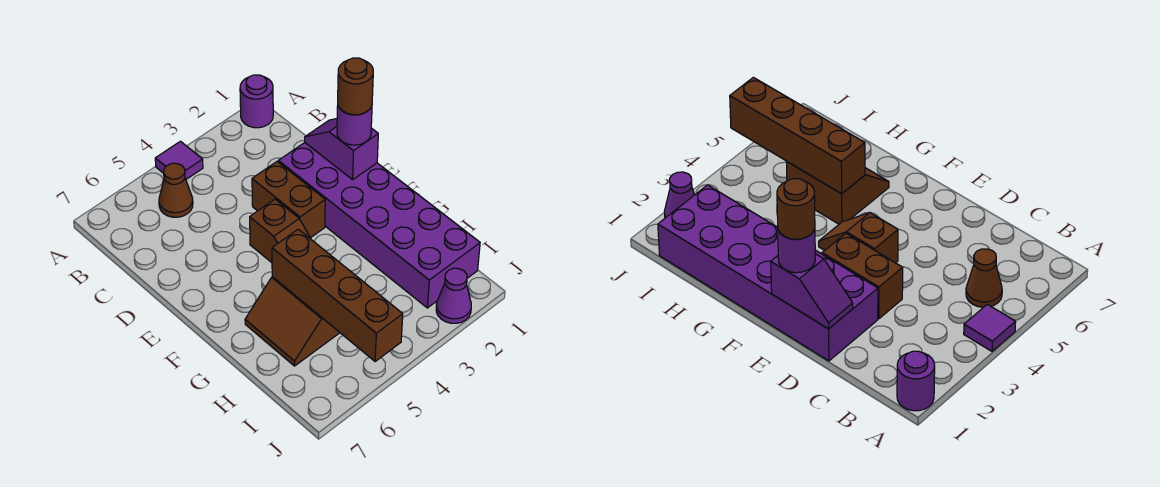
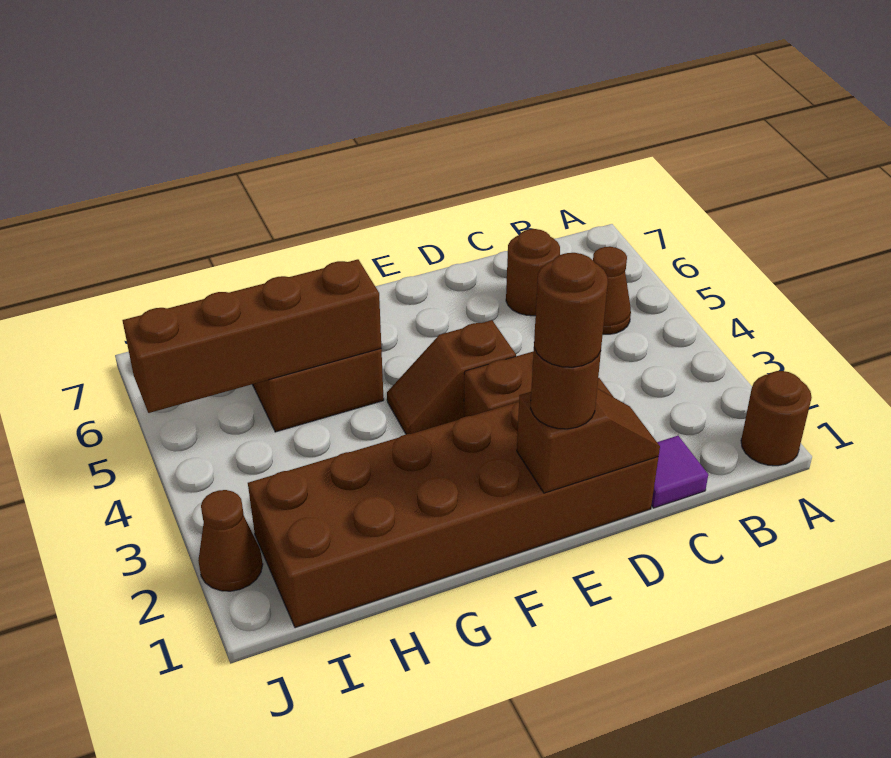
purple round brick A1 level 1 -> brown round brick A1 level 1
purple tile A4 level 1 -> purple tile C1 level 1
none -> brown round brick C6 level 1
purple brick D1:I2 level 1 -> brown brick D1:I2 level 1
purple slope D1:E1 level 2 top E -> brown slope D1:E1 level 2 top E
purple round brick E1 level 3 -> brown round brick E1 level 3
purple cone J2 level 1 -> brown cone J2 level 1

